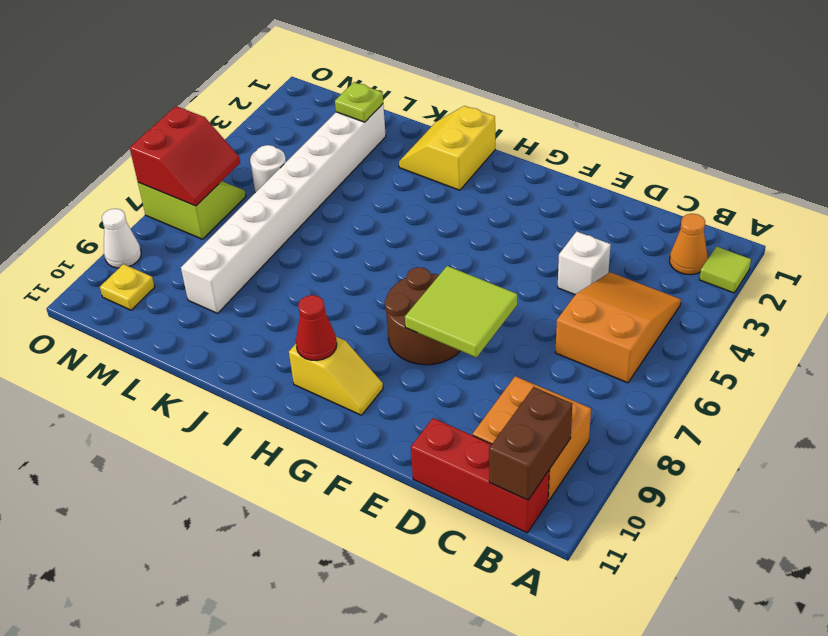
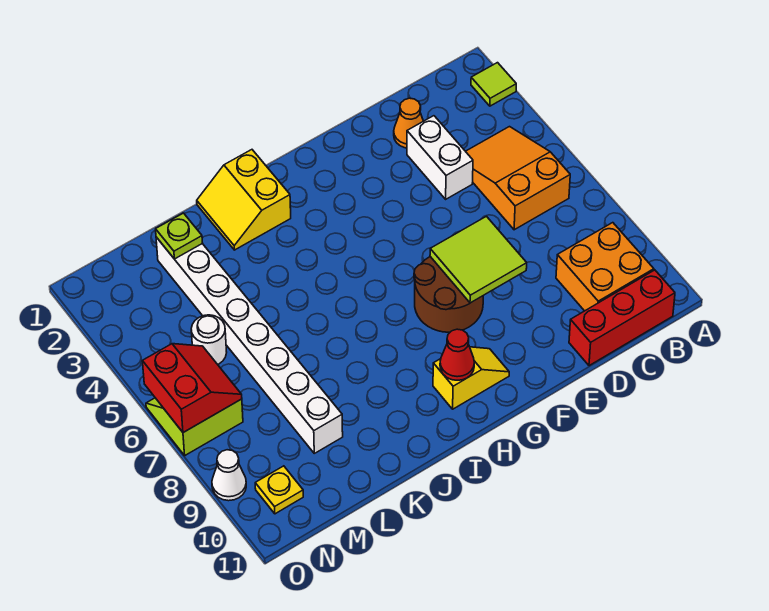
orange cone B2 level 1 -> orange cone D2 level 1
brown brick B10:B11 level 2 -> none
white brick D4 level 1 -> white brick D3:D4 level 1

